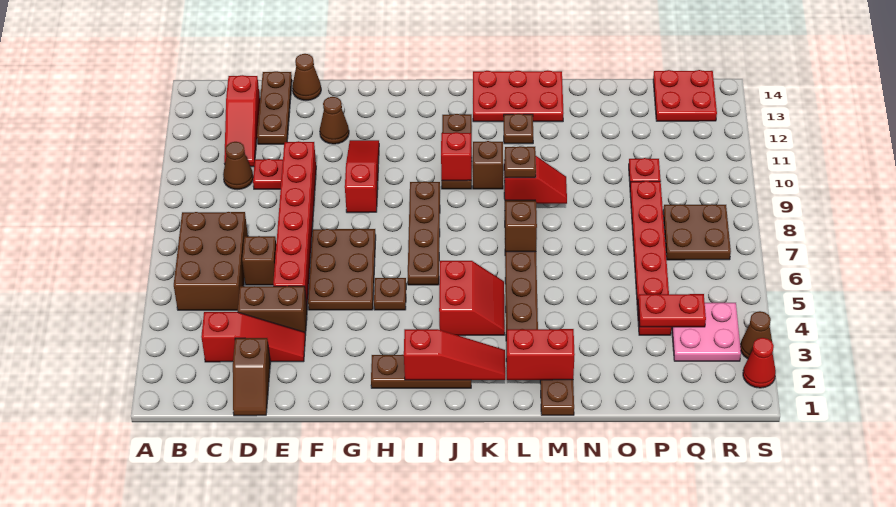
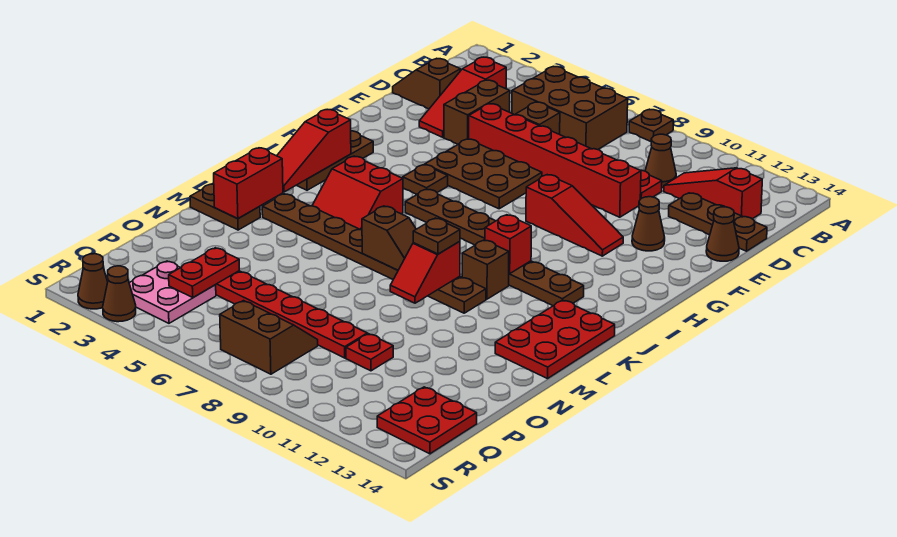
brown plate L12 level 1 -> brown plate A8 level 1
brown plate Q7:R8 level 1 -> brown slope Q7:R8 level 1 top R
red cone S2 level 1 -> brown cone S2 level 1

